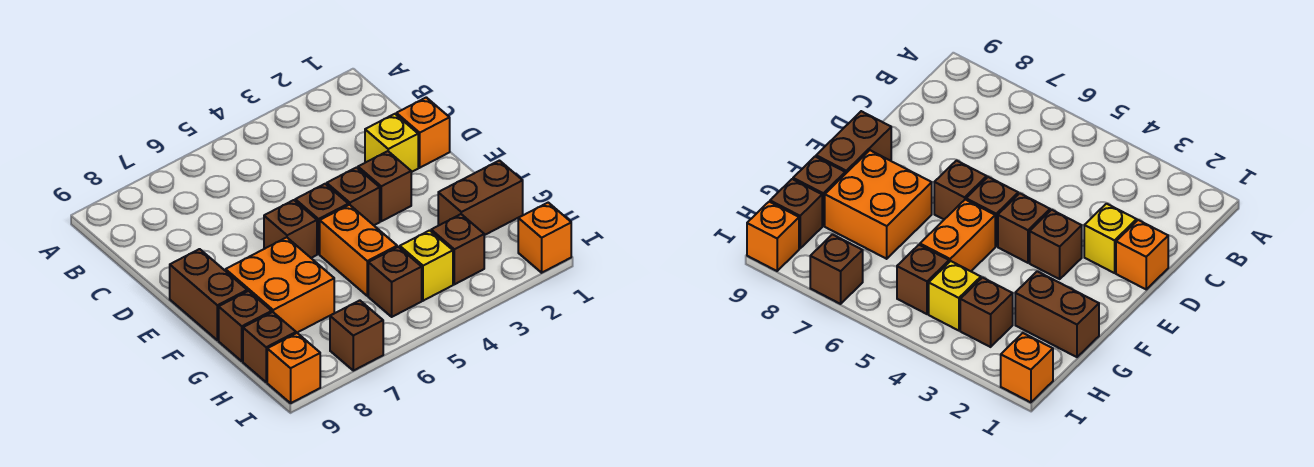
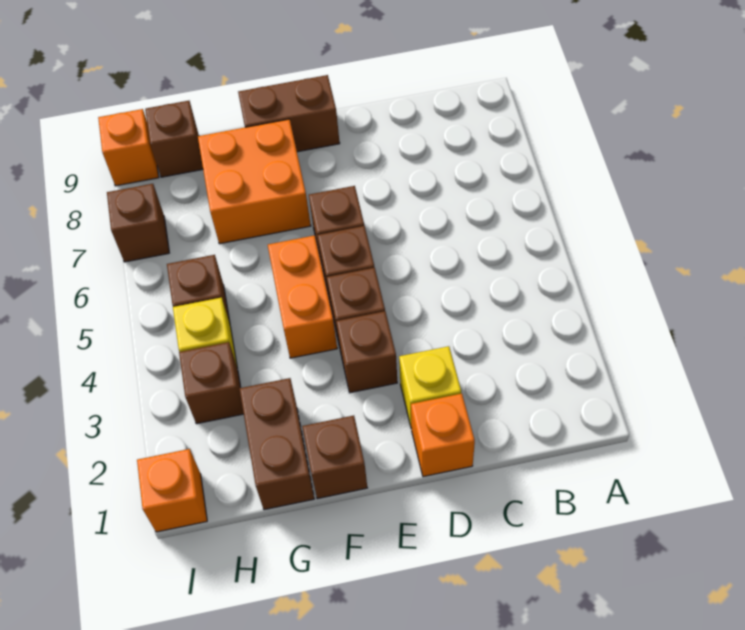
orange brick F5:G5 level 1 -> orange brick F4:F5 level 1
brown brick G9 level 1 -> brown brick F1 level 1

